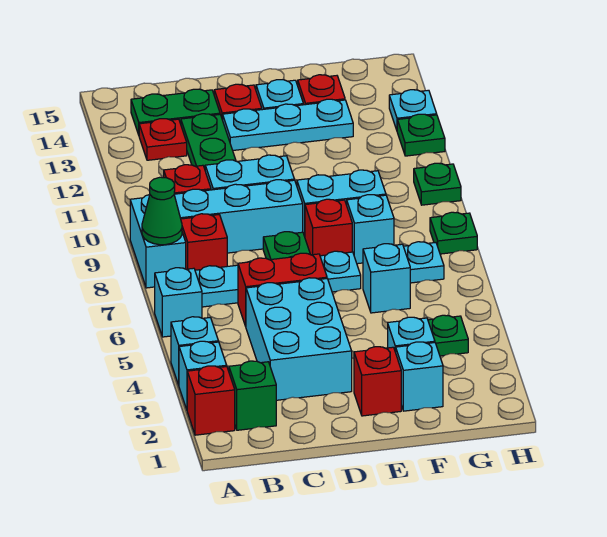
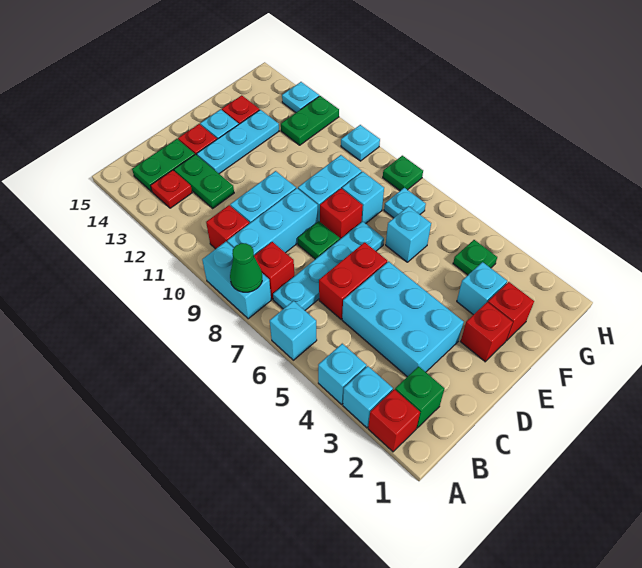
cyan brick F2 level 1 -> red brick F2 level 1
green plate H10 level 1 -> cyan plate H10 level 1
green plate H12 level 1 -> green plate G12:H12 level 1

